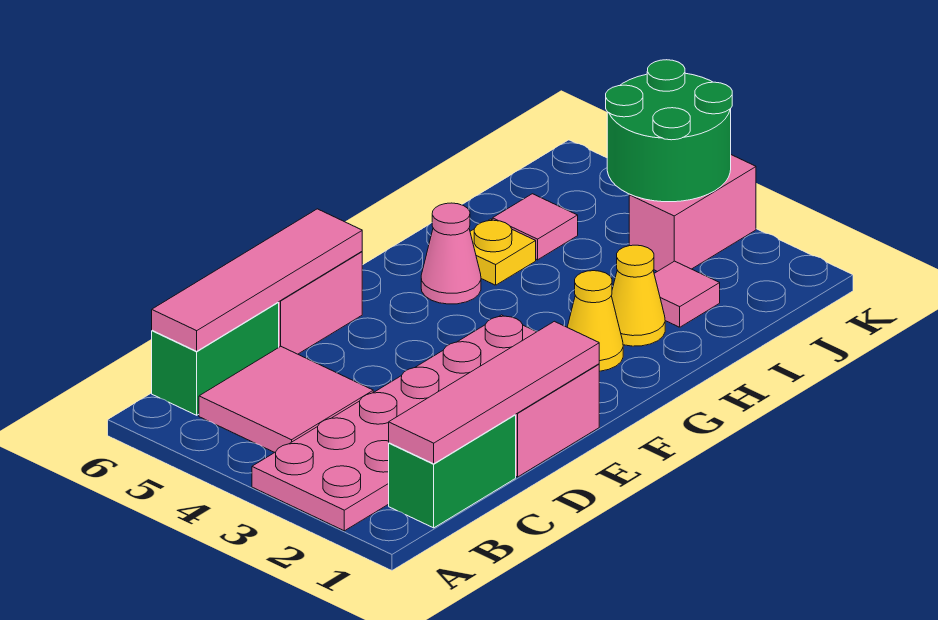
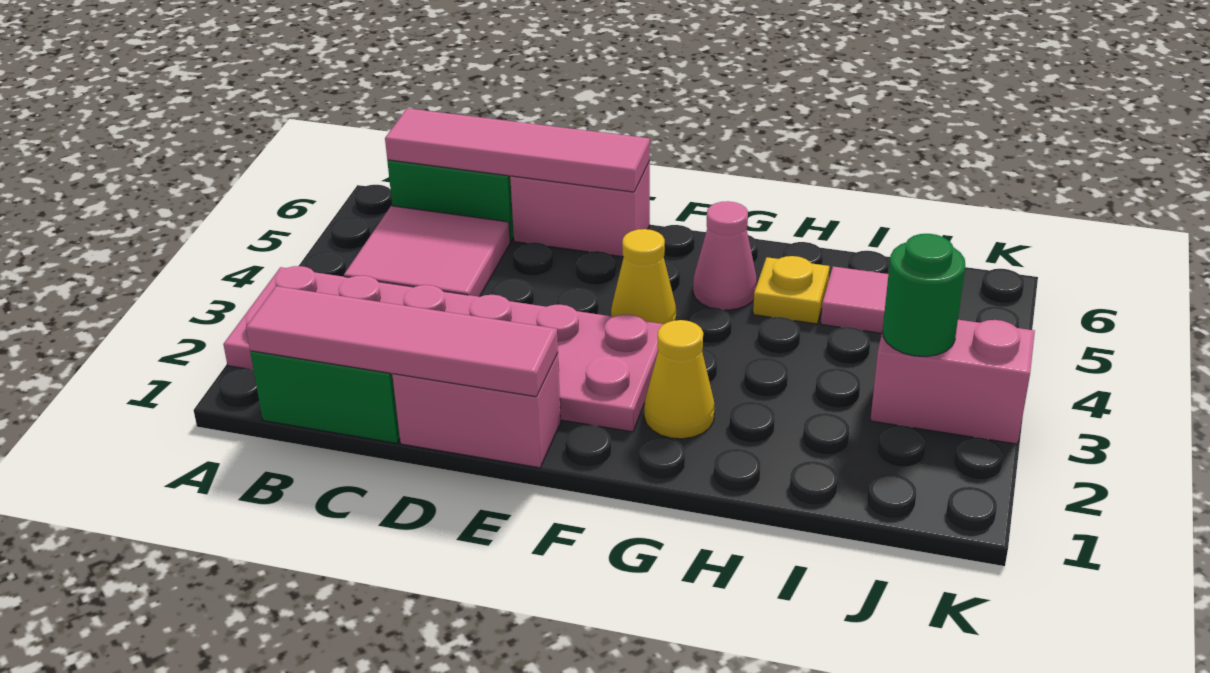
yellow cone H2 level 1 -> yellow cone F4 level 1
pink tile I2 level 1 -> none
green round brick J3:K4 level 2 -> green round brick J3 level 2

